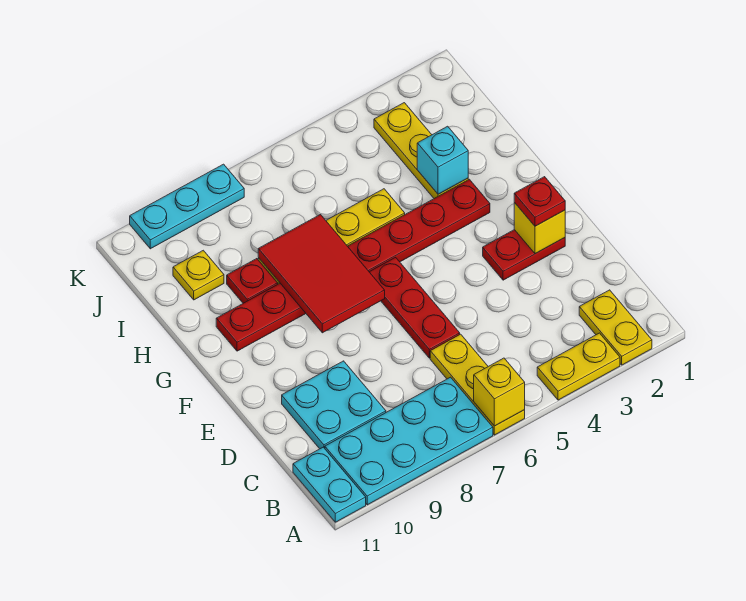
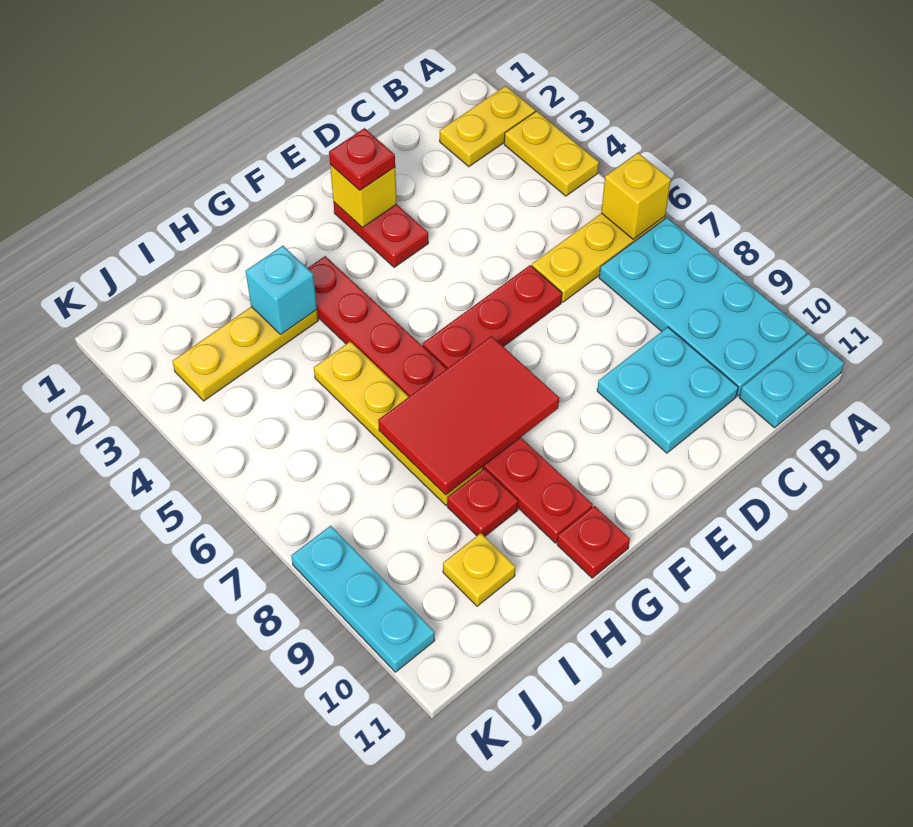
none -> red plate G11 level 1

